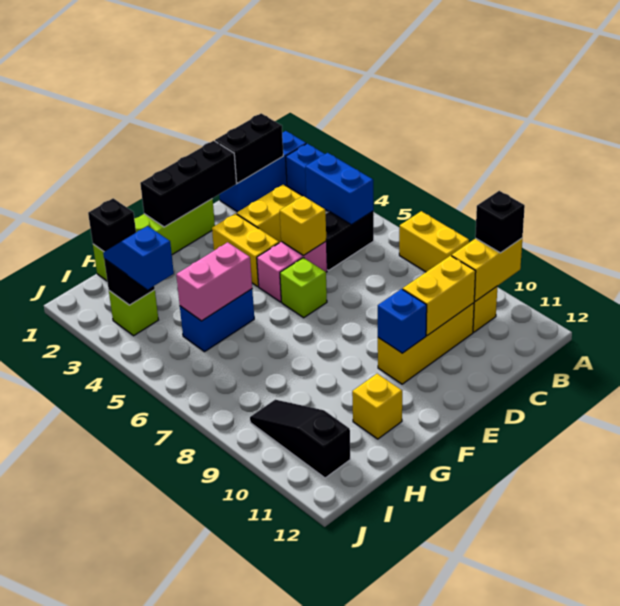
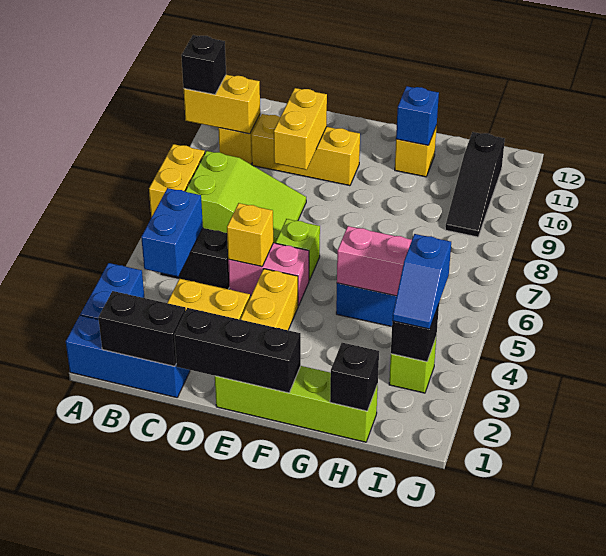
none -> lime slope B7:D8 level 1 top B
yellow brick C10:D10 level 2 -> yellow brick D9:D10 level 2
blue brick E10 level 2 -> blue brick G11 level 2

